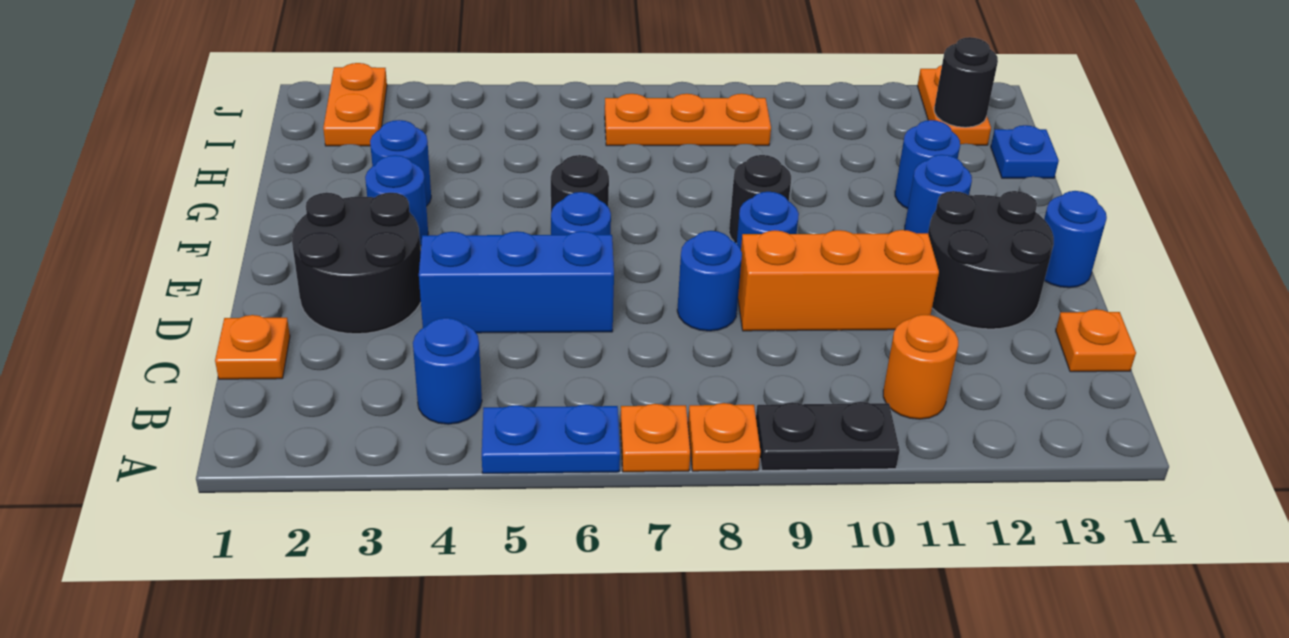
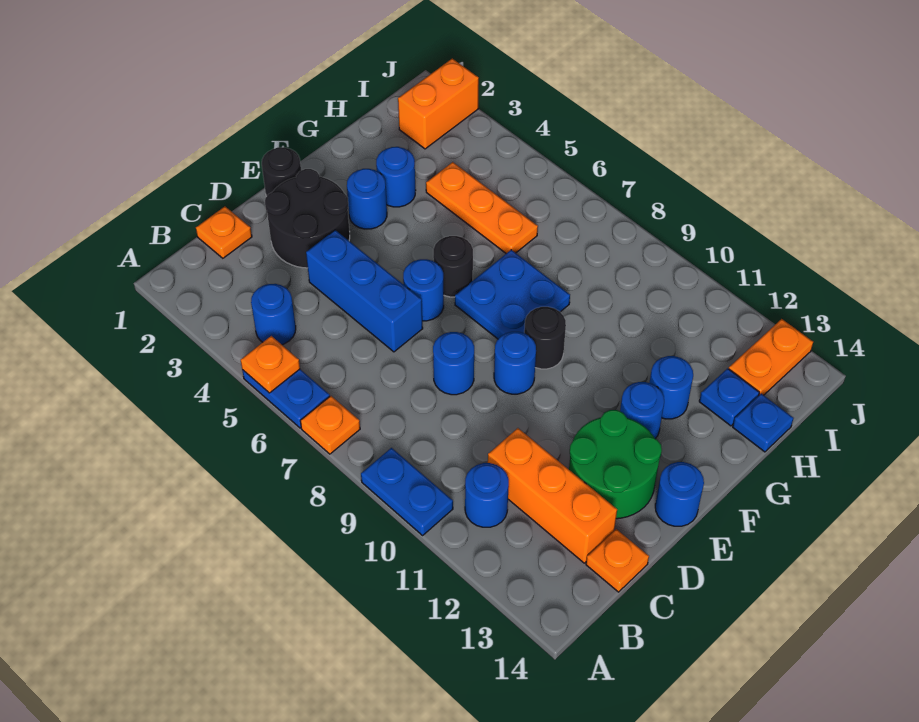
orange plate A8 level 1 -> orange plate A5 level 2
black plate A9:A10 level 1 -> blue plate A9:A10 level 1
orange round brick B11 level 1 -> blue round brick B11 level 1
orange brick D9:D11 level 1 -> orange brick C11:C13 level 1
black round brick D12:E13 level 1 -> green round brick D12:E13 level 1
none -> blue plate F7:G8 level 1
none -> blue plate H13 level 1
orange plate I2:J2 level 1 -> orange brick I2:J2 level 1
orange plate I7:I9 level 1 -> orange plate H4:H6 level 1
black round brick I13 level 2 -> black round brick E1 level 1

